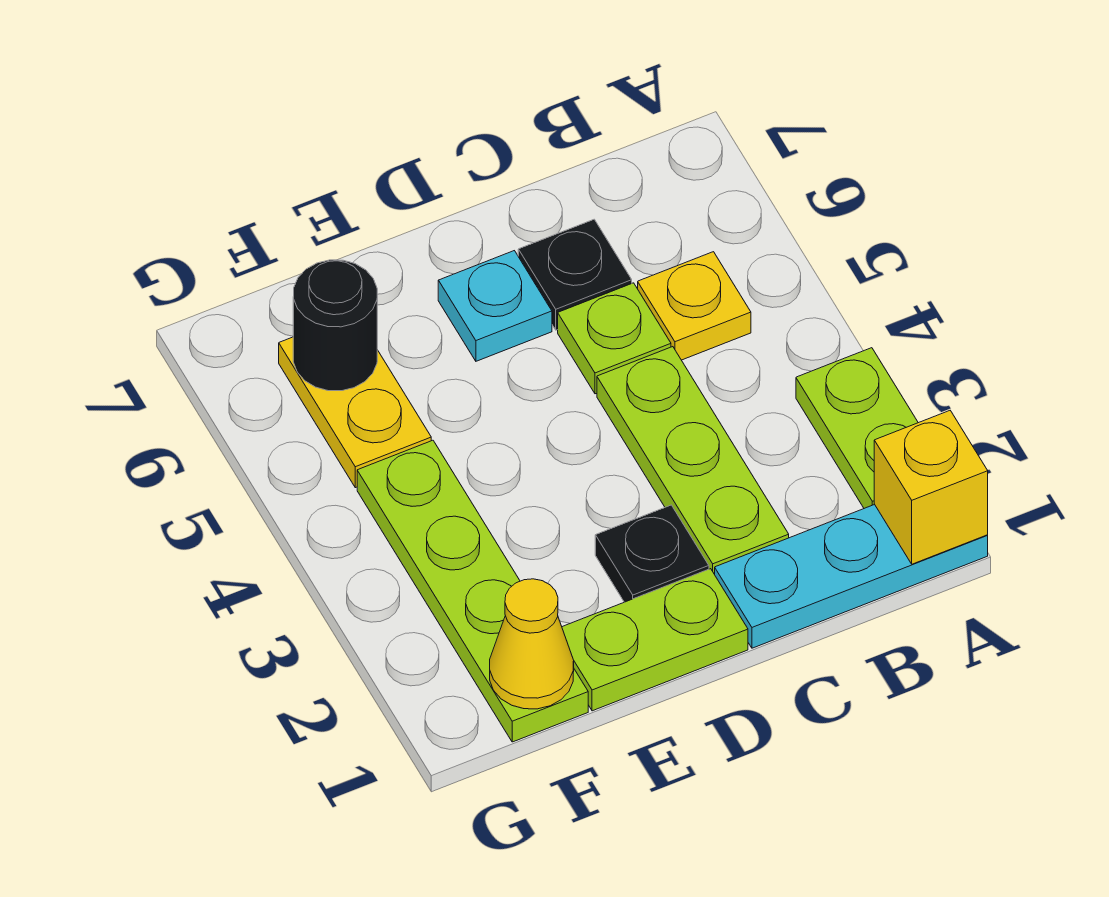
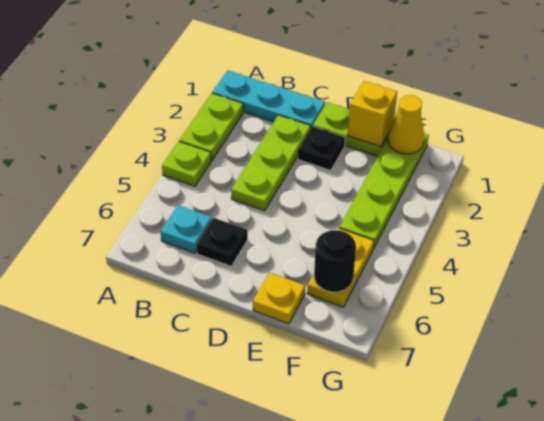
yellow brick A1 level 2 -> yellow brick E1 level 2
yellow plate B5 level 1 -> yellow plate E7 level 1
lime plate C5 level 1 -> lime plate A4 level 1
cyan plate D6 level 1 -> cyan plate B6 level 1

